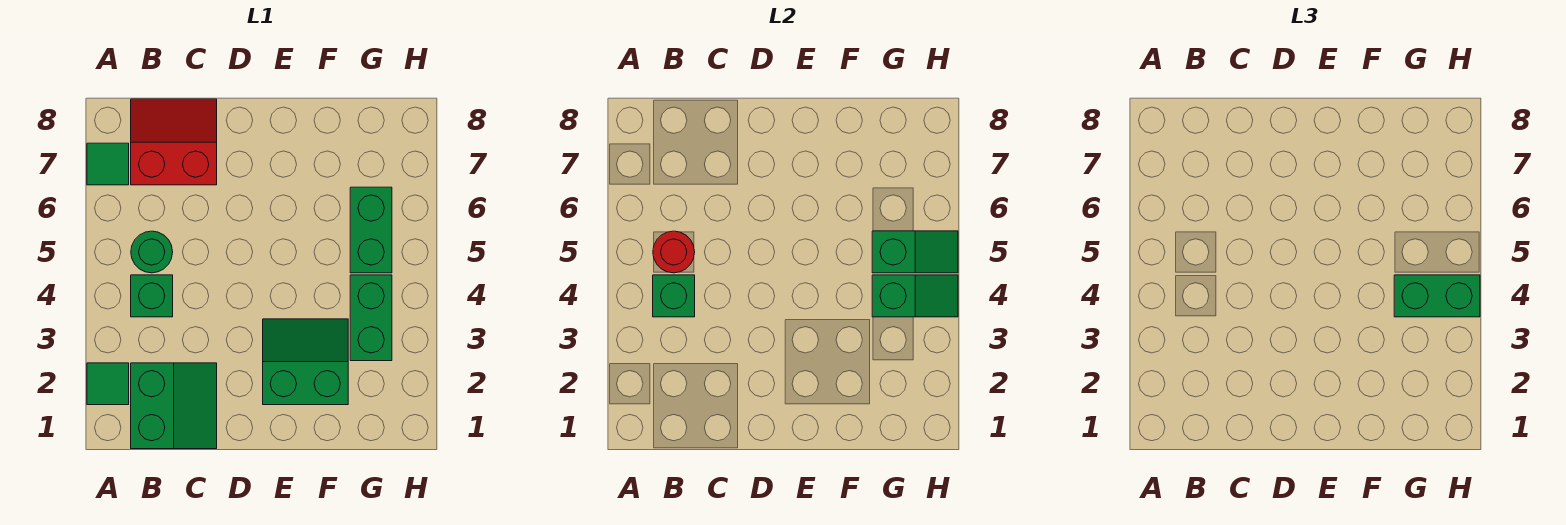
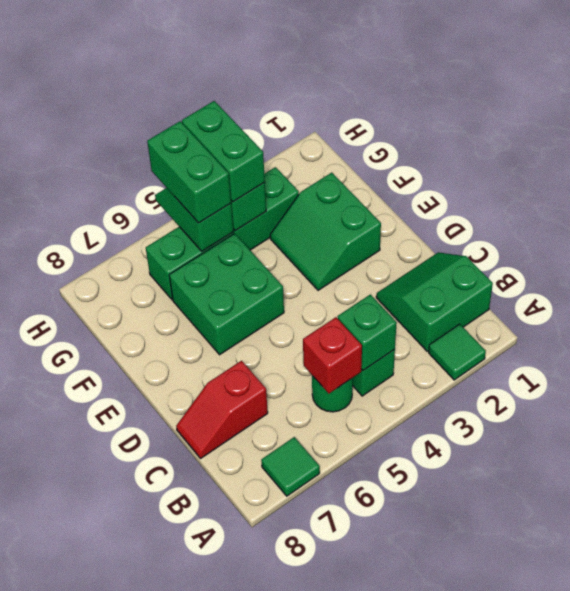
red round brick B5 level 2 -> red brick B5 level 2
red slope B7:C8 level 1 top 7 -> red slope C7:C8 level 1 top 7
none -> green brick E5:F6 level 1
none -> green brick G5:H5 level 3

